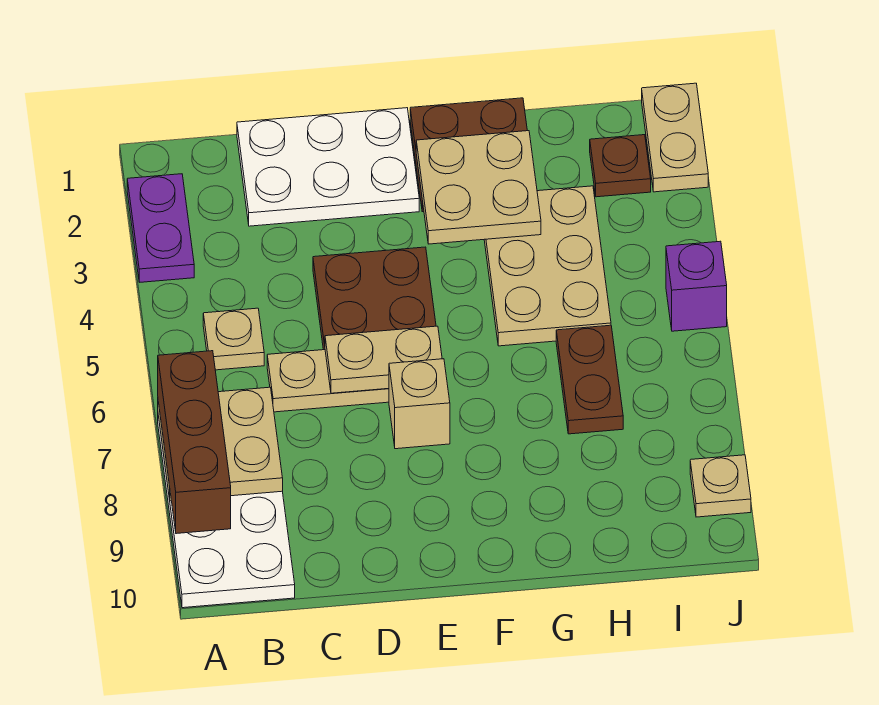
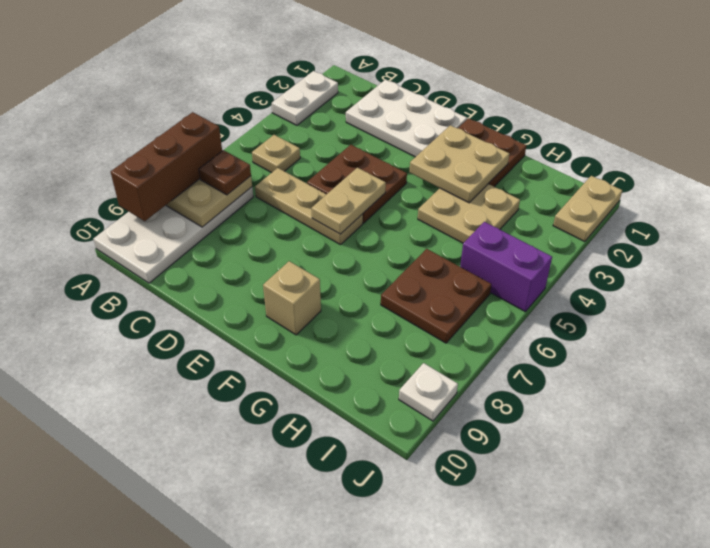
purple plate A2:A3 level 1 -> white plate A2:A3 level 1
tan plate D6:E6 level 2 -> tan plate E5:E6 level 2
tan brick E7 level 1 -> tan brick F9 level 1
tan plate G3:H5 level 1 -> tan plate G3:H4 level 1
brown plate H6:H7 level 1 -> brown plate H6:I7 level 1
brown plate I2 level 1 -> brown plate B7 level 3
purple brick J5 level 1 -> purple brick I5:J5 level 1
tan plate J9 level 1 -> white plate J9 level 1

